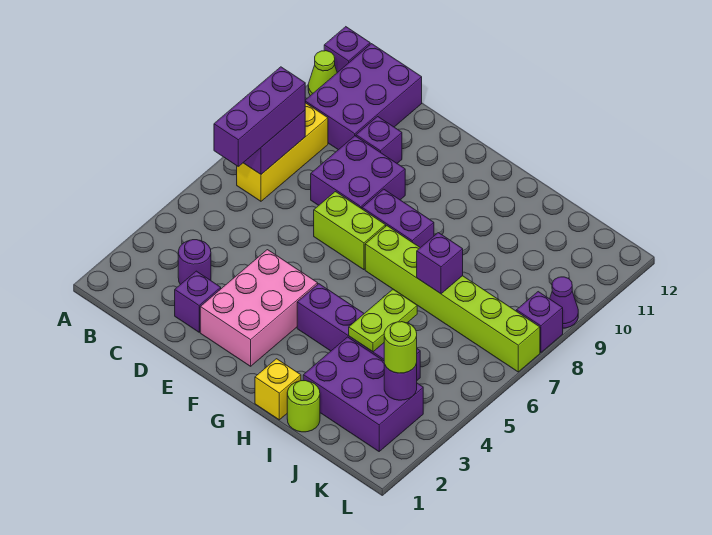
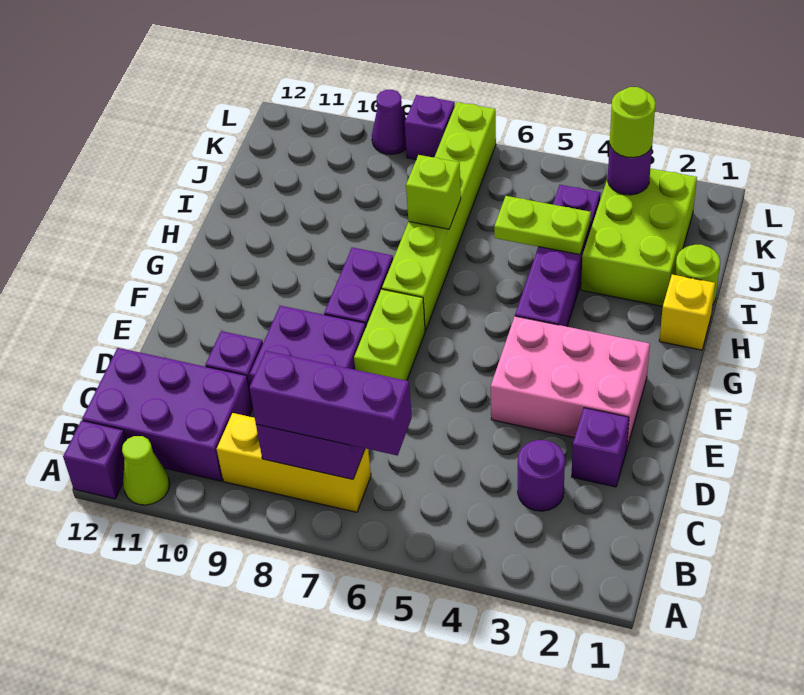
purple brick I2:K3 level 1 -> lime brick I2:K3 level 1
purple brick I7 level 2 -> lime brick I7 level 2

